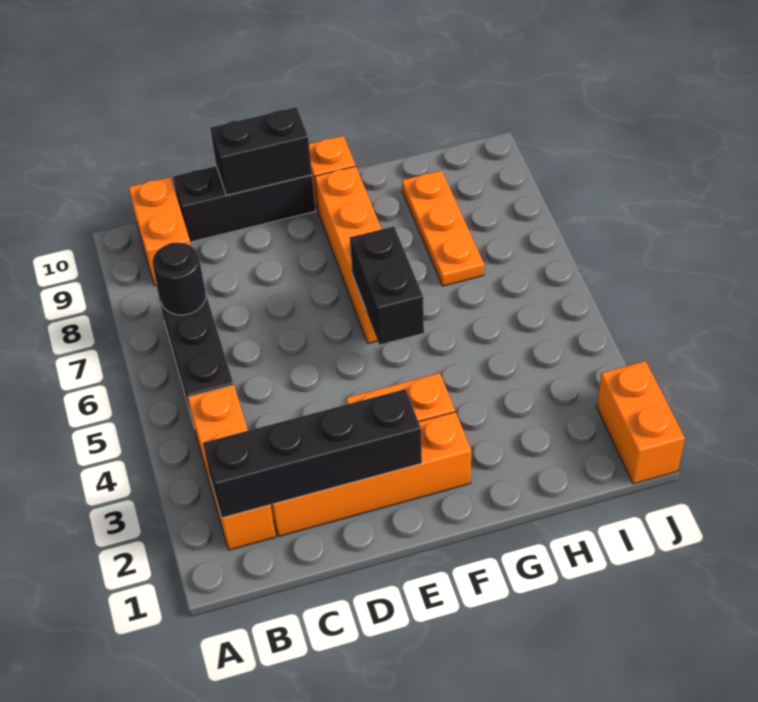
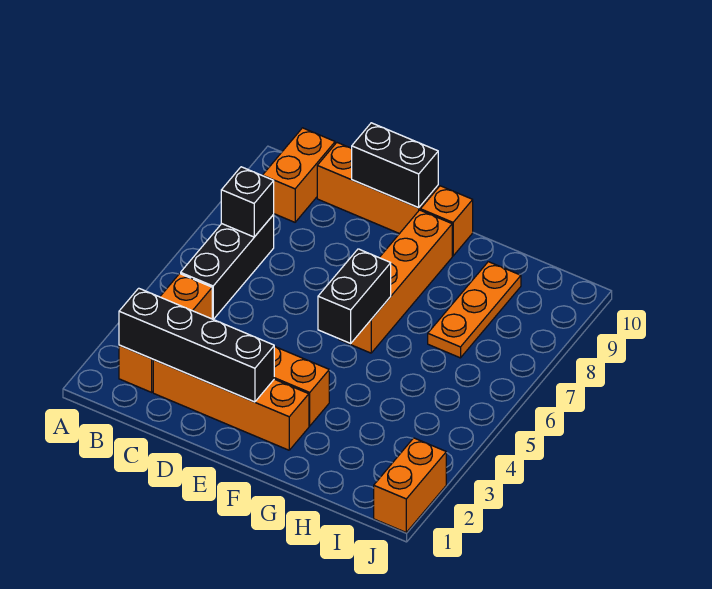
black round brick B7 level 2 -> black brick B7 level 2
black brick C10:E10 level 1 -> orange brick C10:E10 level 1

